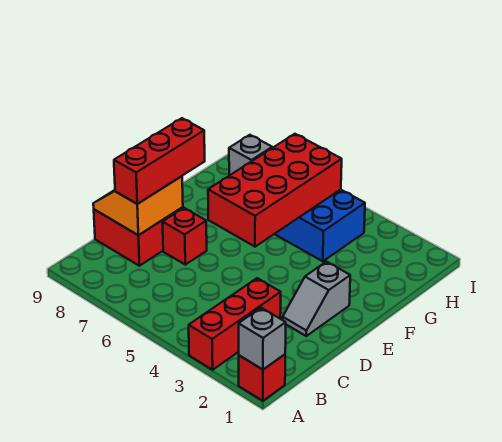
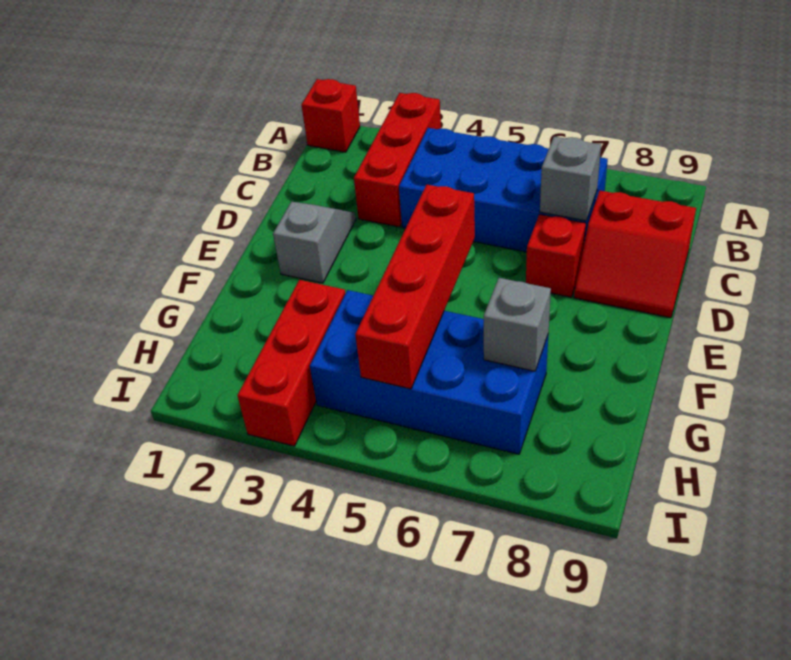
grey brick A1 level 2 -> grey brick C7 level 2
none -> blue brick B4:C7 level 1
orange slope C8:D9 level 2 top 8 -> none
red brick C8:E8 level 3 -> red brick G3:I3 level 1
red brick E5:H6 level 2 -> red brick E5:H5 level 2

